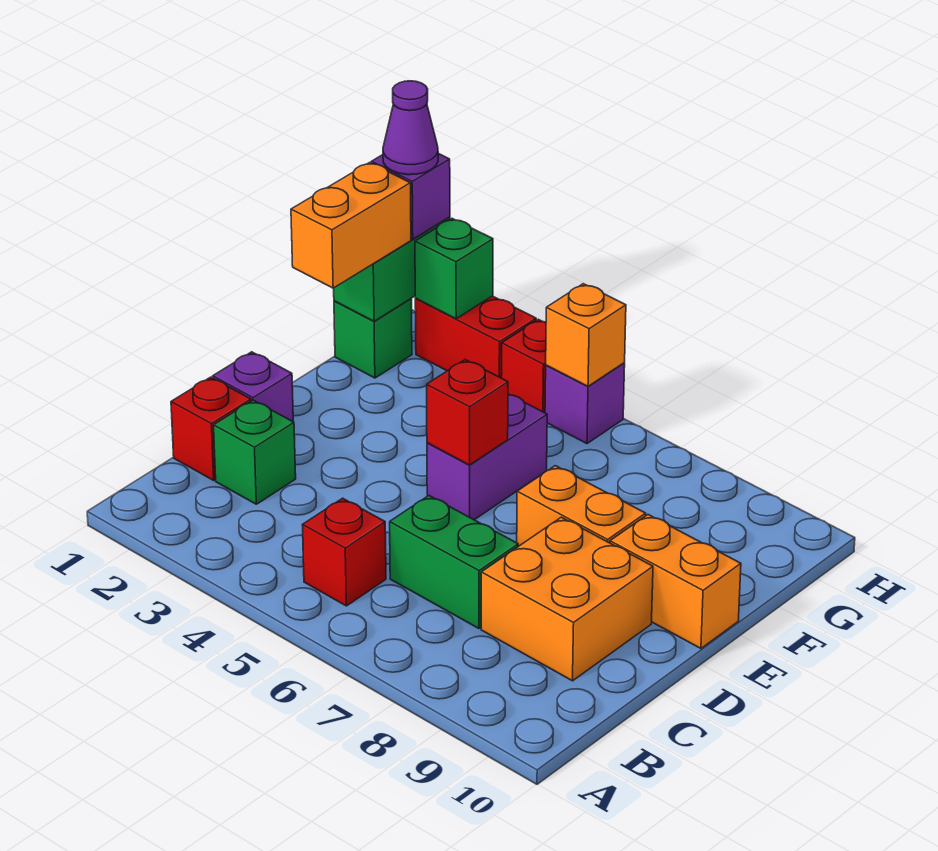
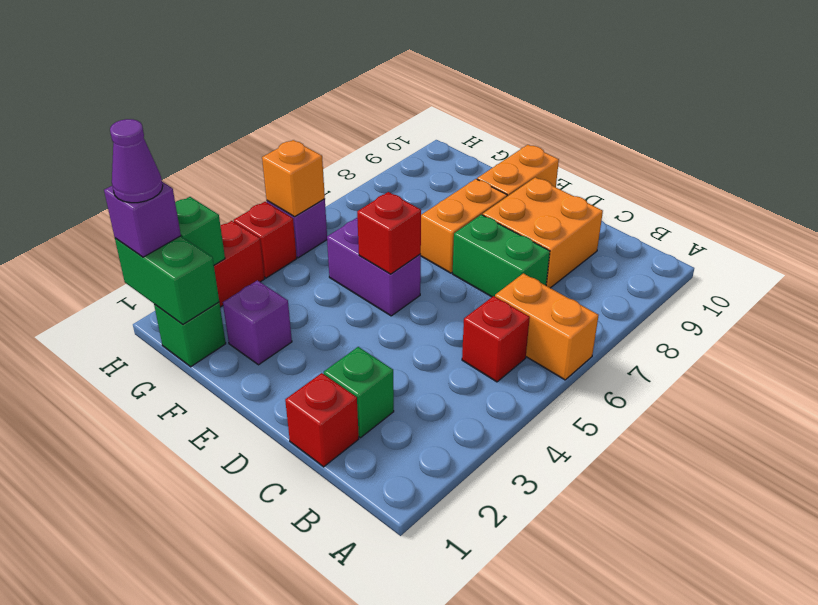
green brick C6:C7 level 1 -> green brick C7:D7 level 1
purple brick D1 level 1 -> purple brick F2 level 1
orange brick F1:G1 level 3 -> orange brick A6:B6 level 1

